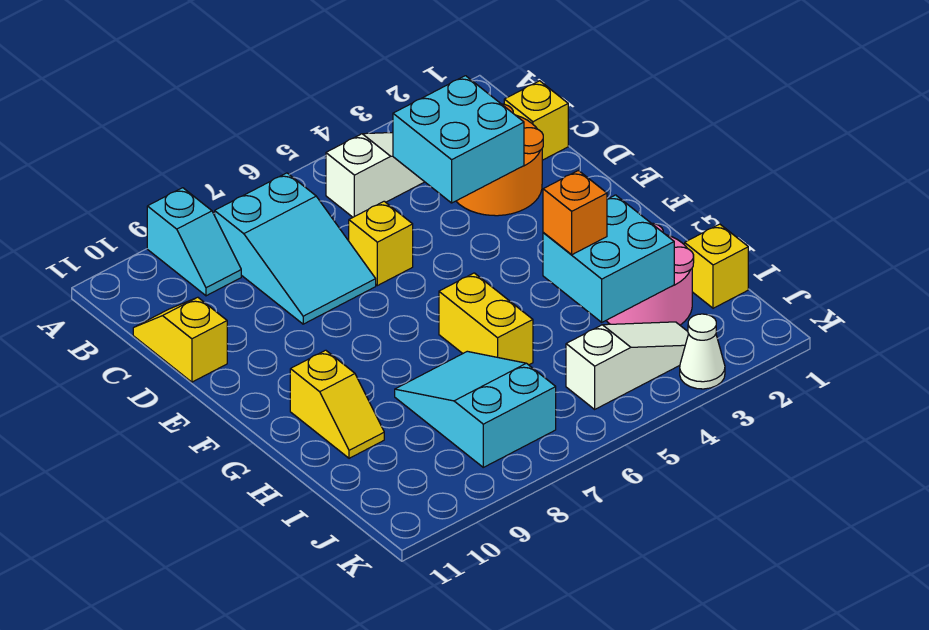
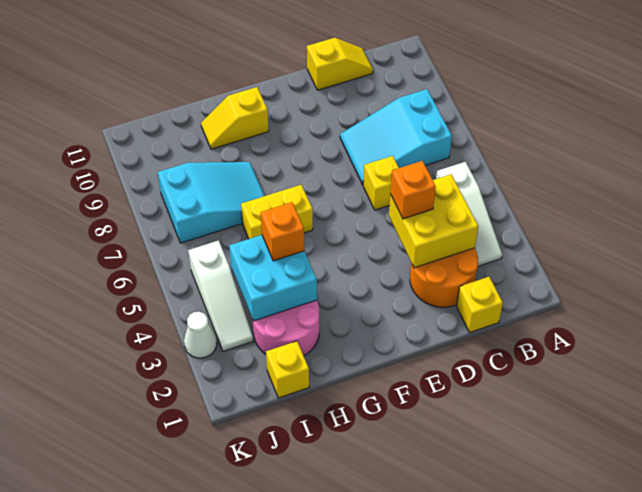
cyan slope A9:B9 level 1 top A -> none
cyan brick C3:D4 level 2 -> yellow brick C3:D4 level 2
none -> orange brick D4 level 3

